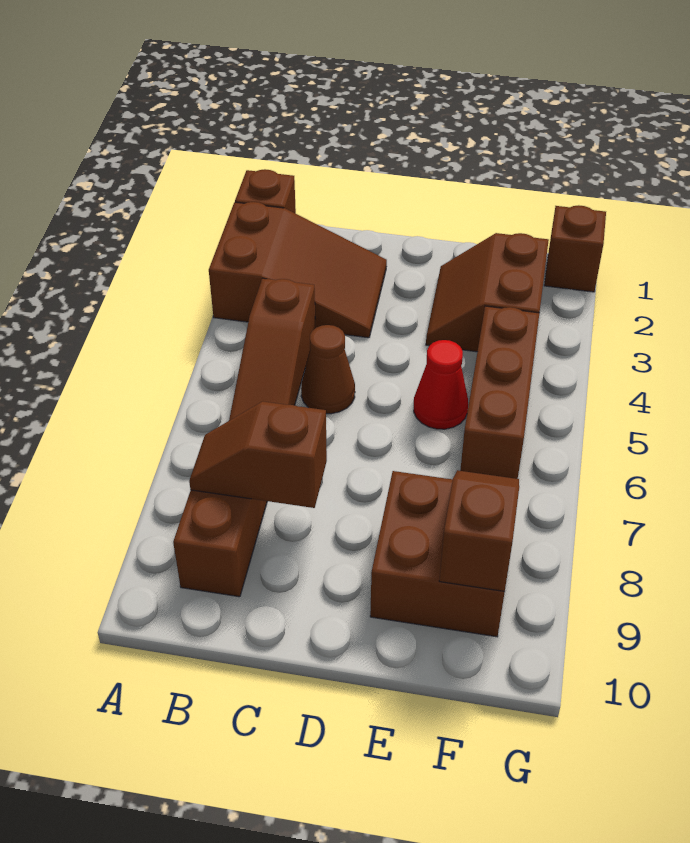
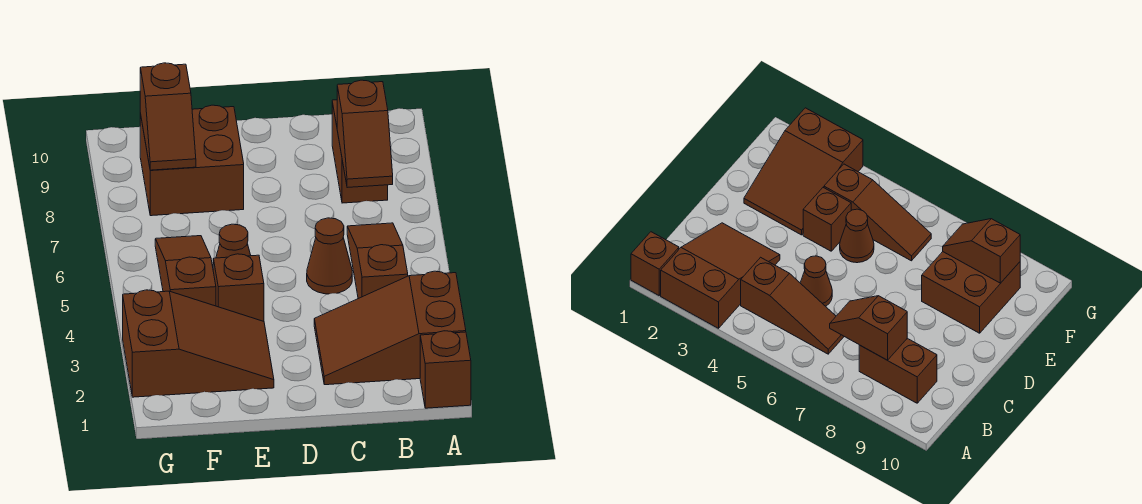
brown slope B8:C8 level 2 top C -> brown slope B7:B8 level 2 top 8
brown slope E2:F3 level 1 top F -> brown slope E2:G3 level 1 top G
red cone E5 level 1 -> brown cone E5 level 1
brown brick F4:F6 level 1 -> brown slope F4:F6 level 1 top 4
brown brick G1 level 1 -> brown brick E4 level 1

